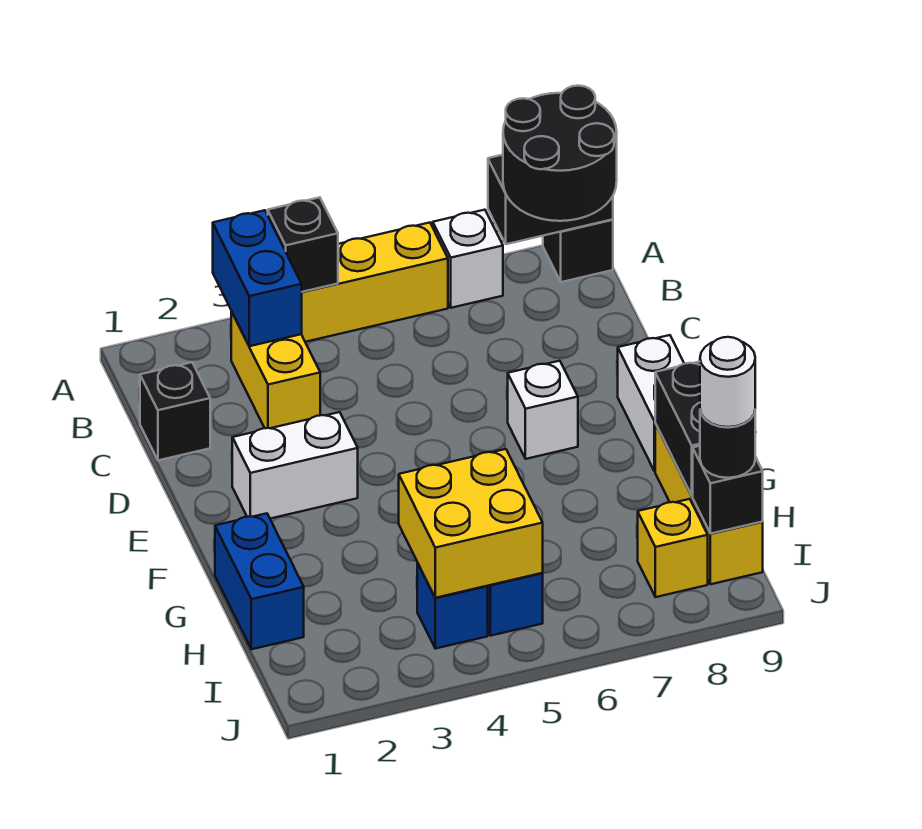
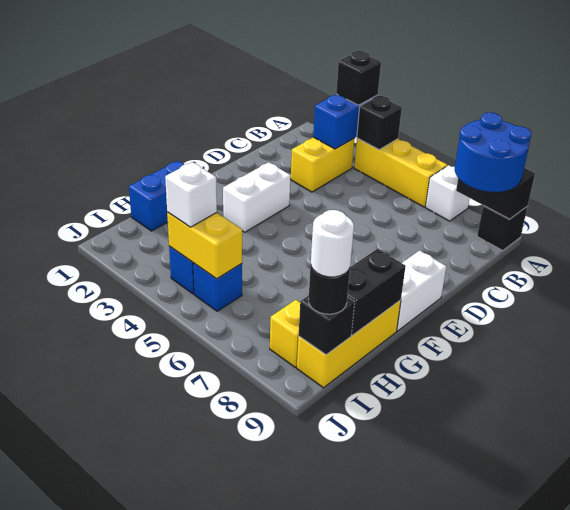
black round brick A8:B9 level 3 -> blue round brick A8:B9 level 3
black brick C1 level 1 -> black brick A3 level 3
white brick E2:E3 level 1 -> white brick E3:F3 level 1
white brick E7 level 1 -> white brick I4 level 3
yellow brick H4:I5 level 2 -> yellow brick I4:I5 level 2

